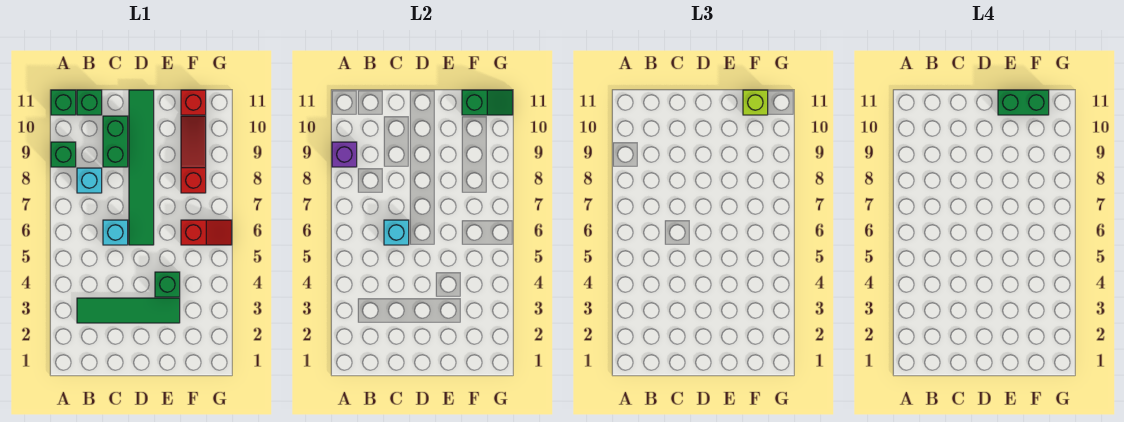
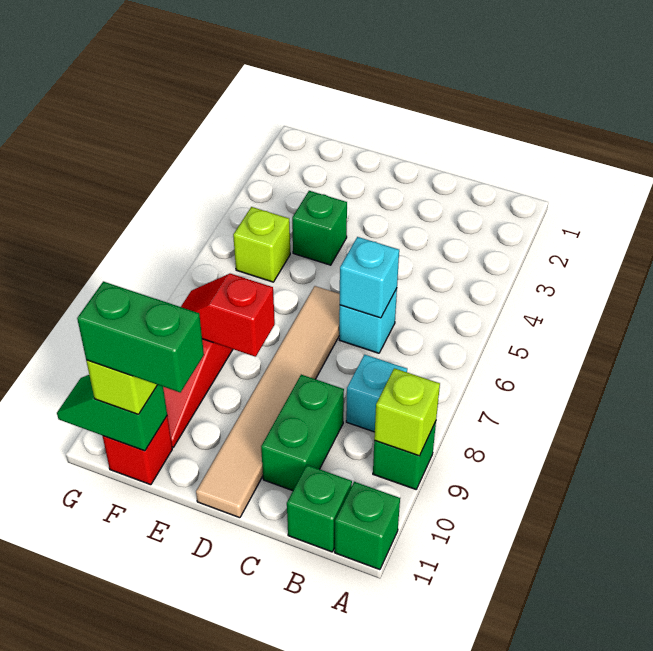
purple brick A9 level 2 -> lime brick A9 level 2
green tile B3:E3 level 1 -> none
green tile D6:D11 level 1 -> tan tile D6:D11 level 1
none -> lime brick F5 level 1
red slope F6:G6 level 1 top F -> red slope E8:F8 level 2 top E

